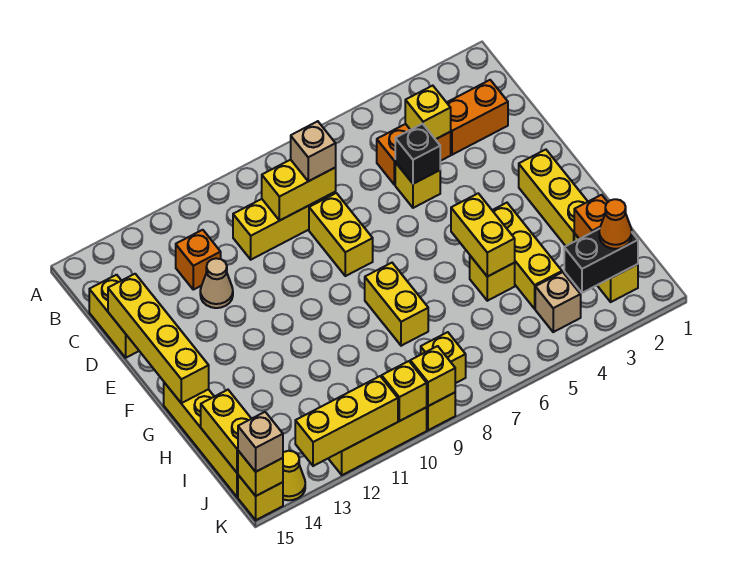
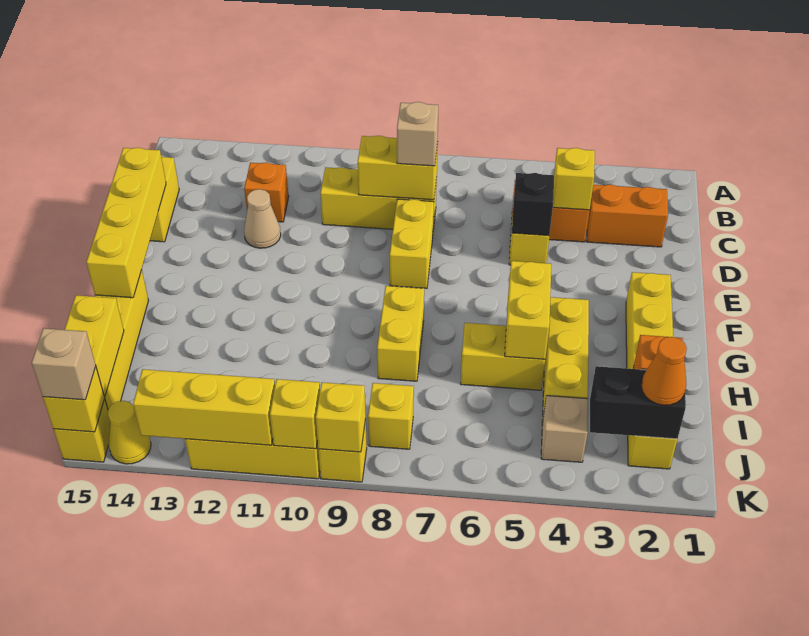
yellow brick H5 level 1 -> yellow brick H5:H6 level 1

